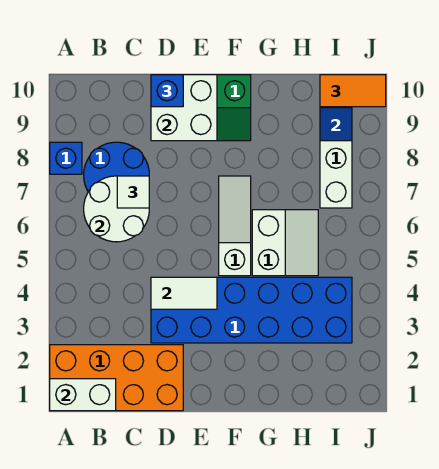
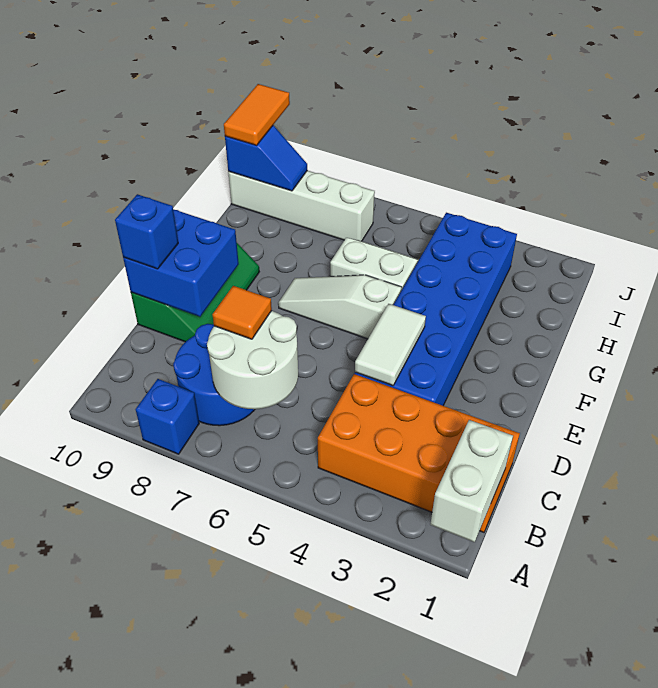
orange brick A1:D2 level 1 -> orange brick B1:C4 level 1
white tile C7 level 3 -> orange tile C7 level 3
white brick D9:E10 level 2 -> blue brick D9:E10 level 2

